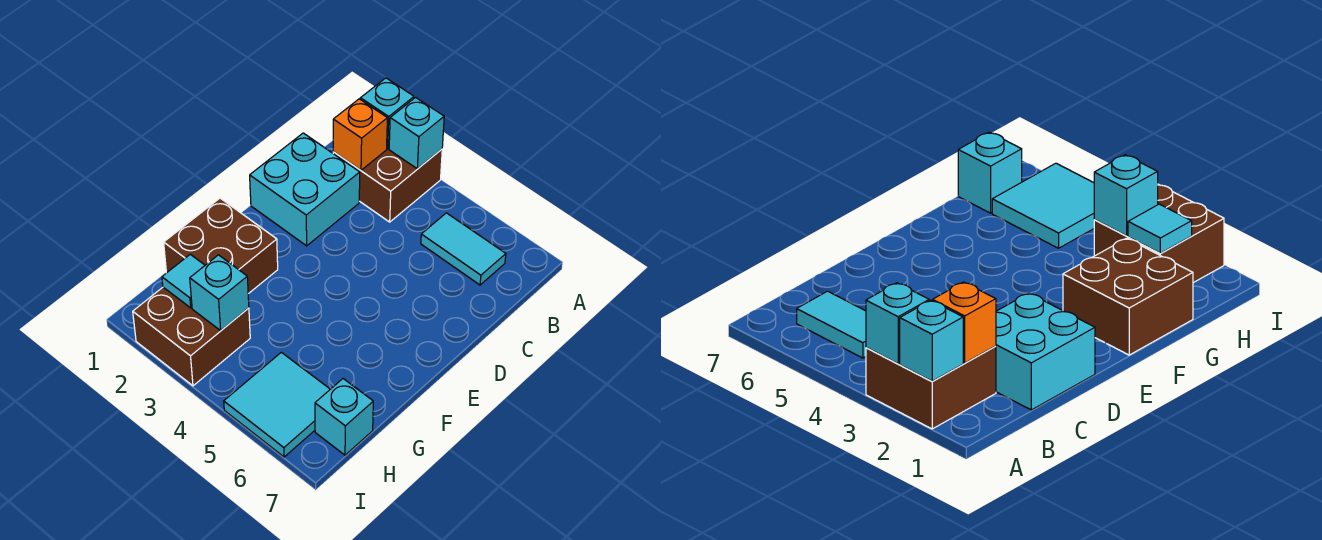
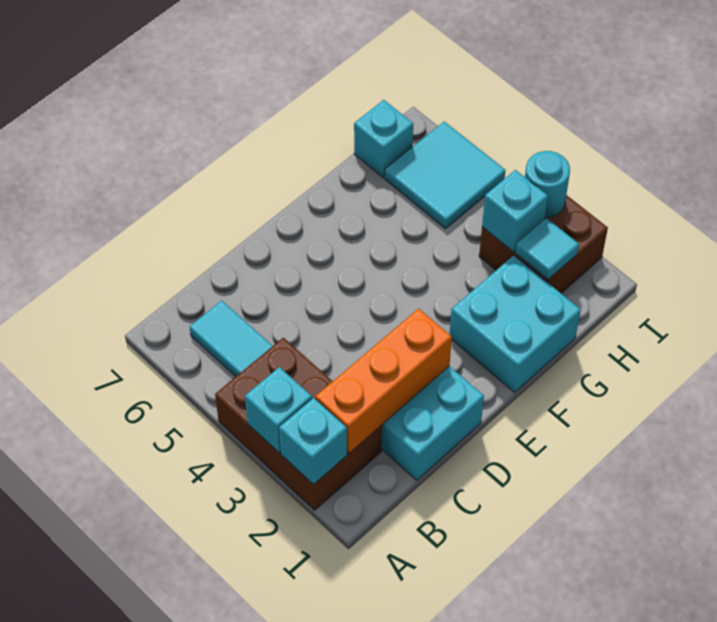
brown brick A2:B3 level 1 -> brown brick A2:B4 level 1
orange brick B2 level 2 -> orange brick B2:D2 level 2
brown brick F1:G2 level 1 -> cyan brick F1:G2 level 1
none -> cyan round brick I3 level 2

